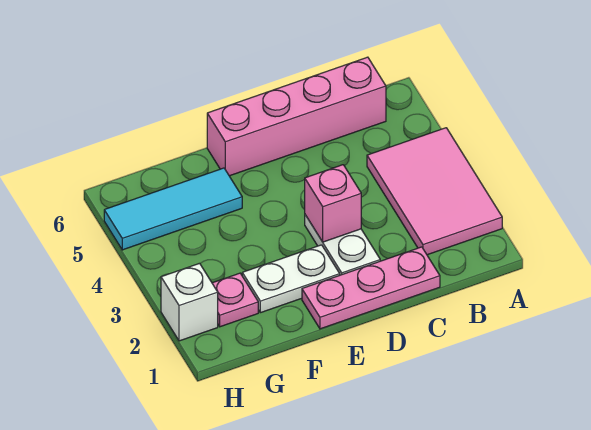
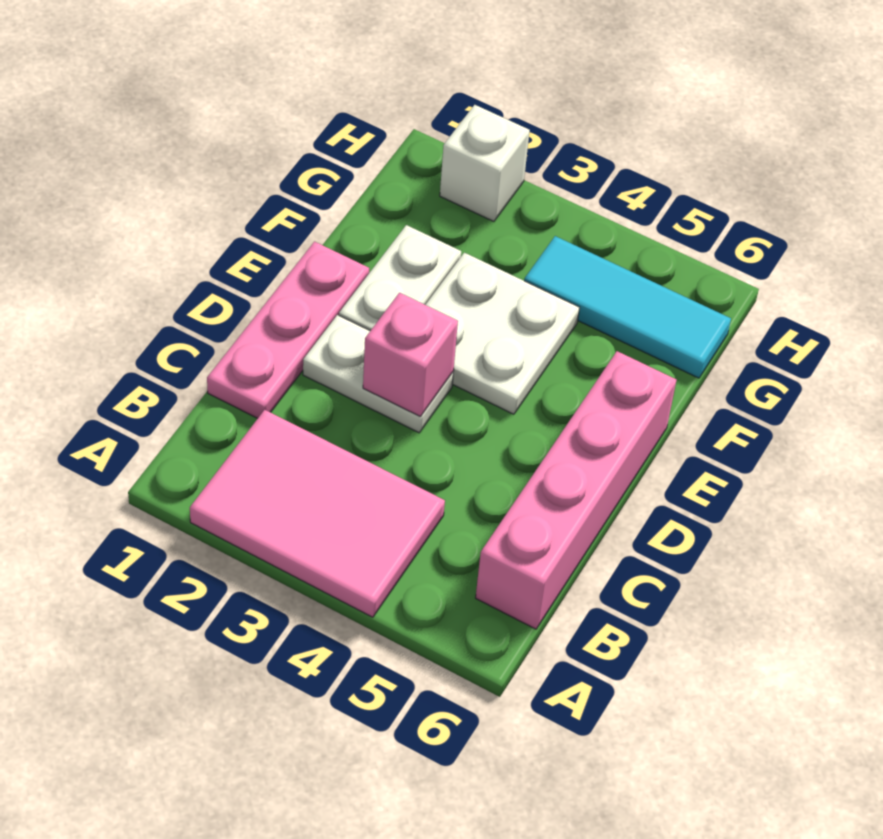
none -> white plate E3:F4 level 1
cyan tile F5:H5 level 1 -> cyan tile G4:G6 level 1
pink plate G2 level 1 -> none

